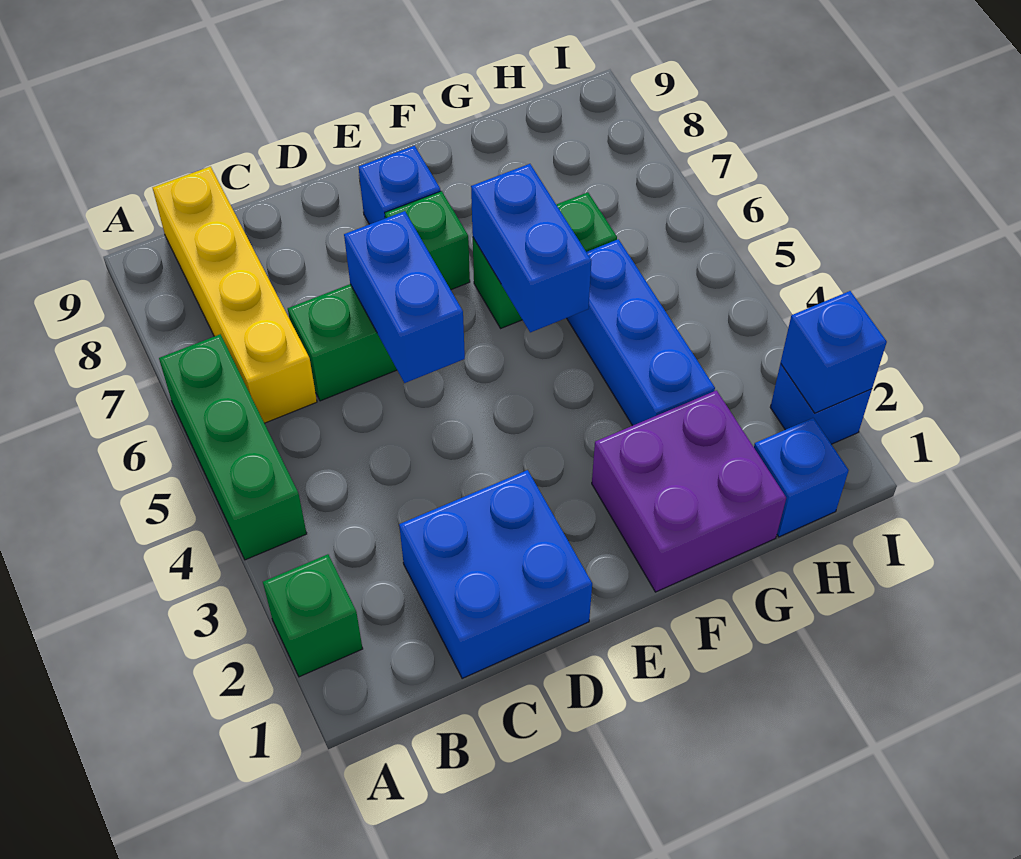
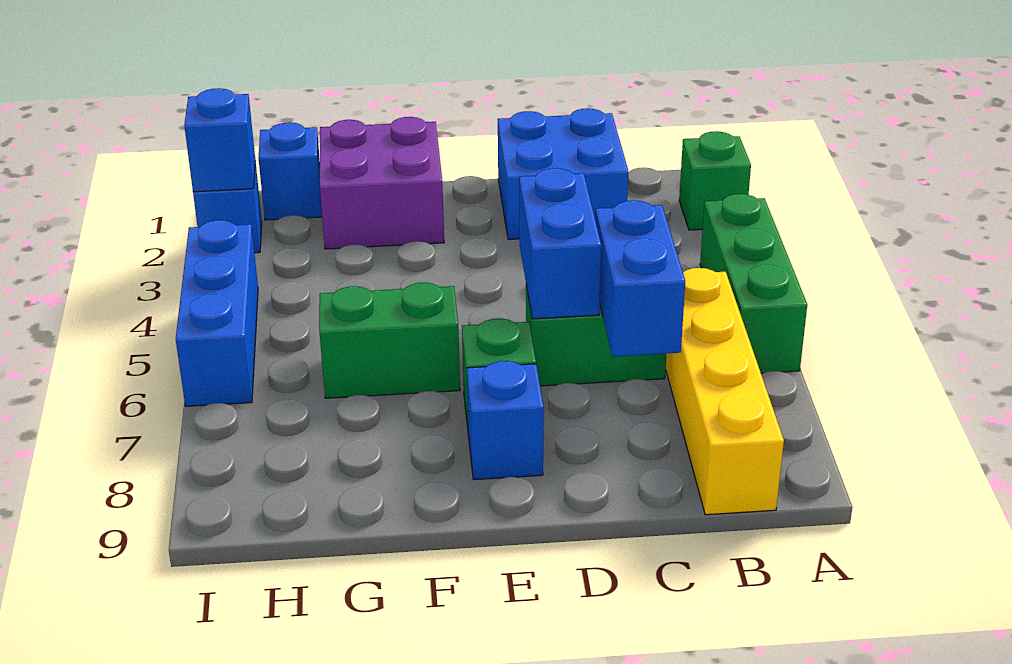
blue brick F5:F6 level 2 -> blue brick C6:C7 level 2
blue brick G3:G5 level 1 -> blue brick I4:I6 level 1

